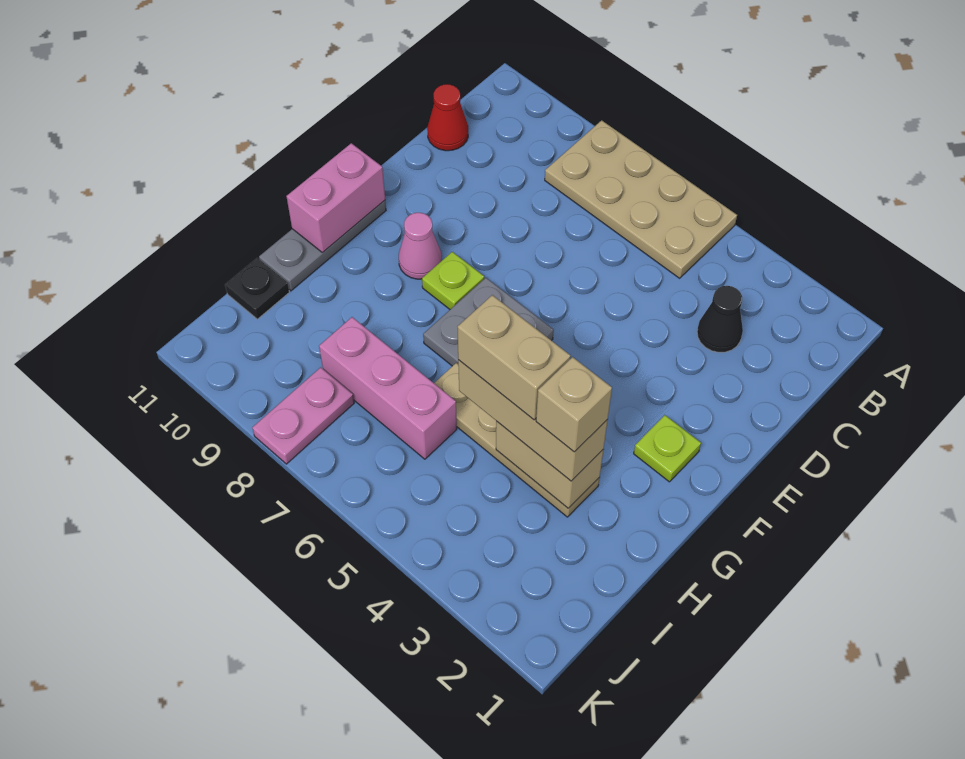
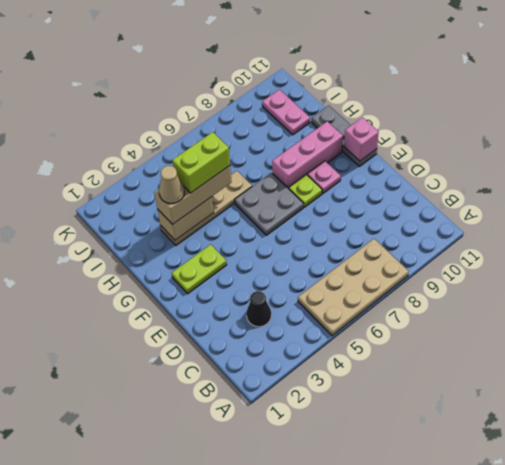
red cone C11 level 1 -> none
lime plate F2 level 1 -> lime plate F2:F3 level 1
pink cone F9 level 1 -> pink plate F9 level 1
pink brick F11:G11 level 2 -> pink brick F11 level 2
tan brick H3 level 4 -> tan cone H3 level 4
tan brick H4:H5 level 4 -> lime brick H4:H5 level 4
pink brick I6:I8 level 1 -> pink brick G8:G10 level 1
black plate I11 level 1 -> none
pink plate J8:K8 level 1 -> pink plate I10:J10 level 1

